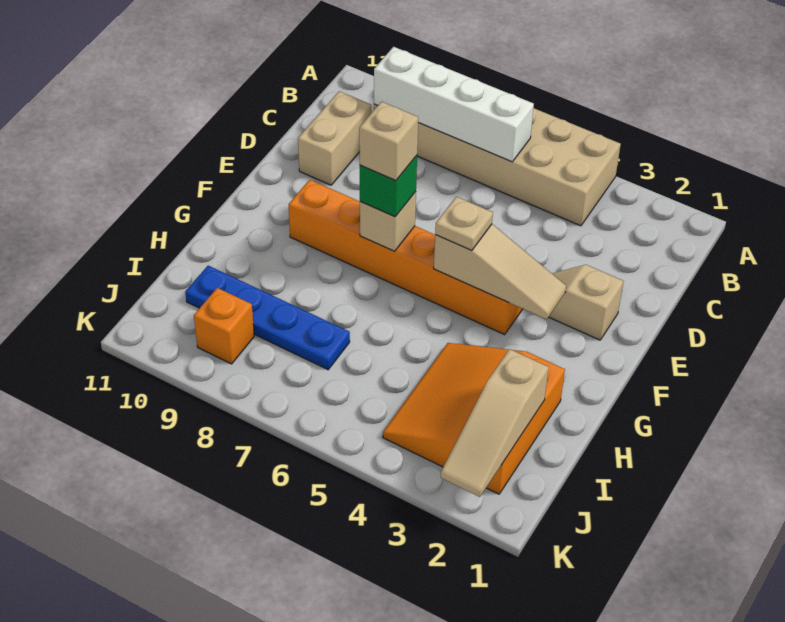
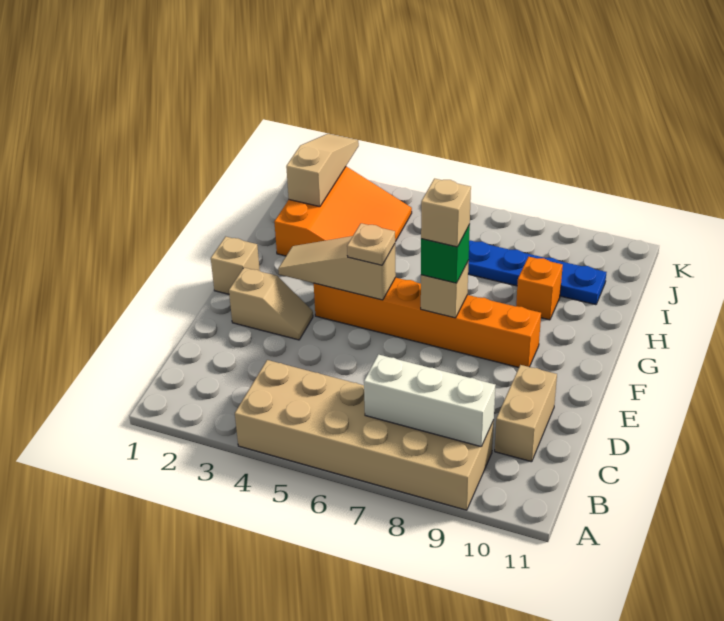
white brick B6:B9 level 2 -> white brick B7:B9 level 2
none -> tan brick F1 level 1
orange brick J9 level 1 -> orange brick H9 level 1

